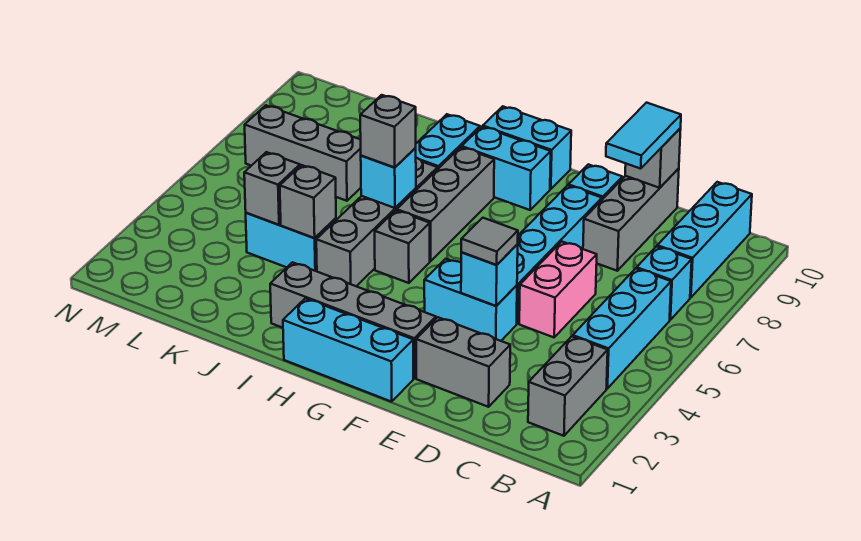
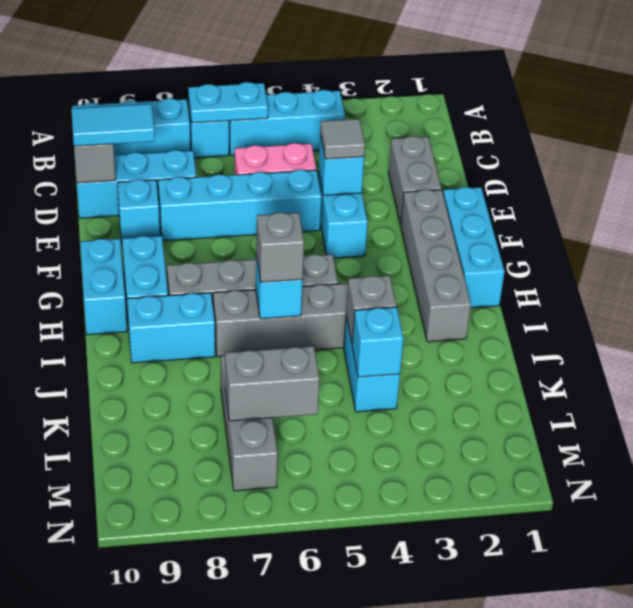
grey brick B2:B3 level 1 -> grey brick L6:L7 level 2
none -> cyan plate B6:B7 level 2
grey brick D8:D10 level 1 -> cyan brick D8:D10 level 1
grey brick K4 level 2 -> cyan brick K4 level 2

